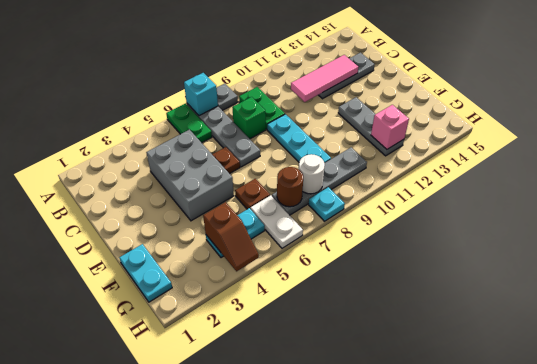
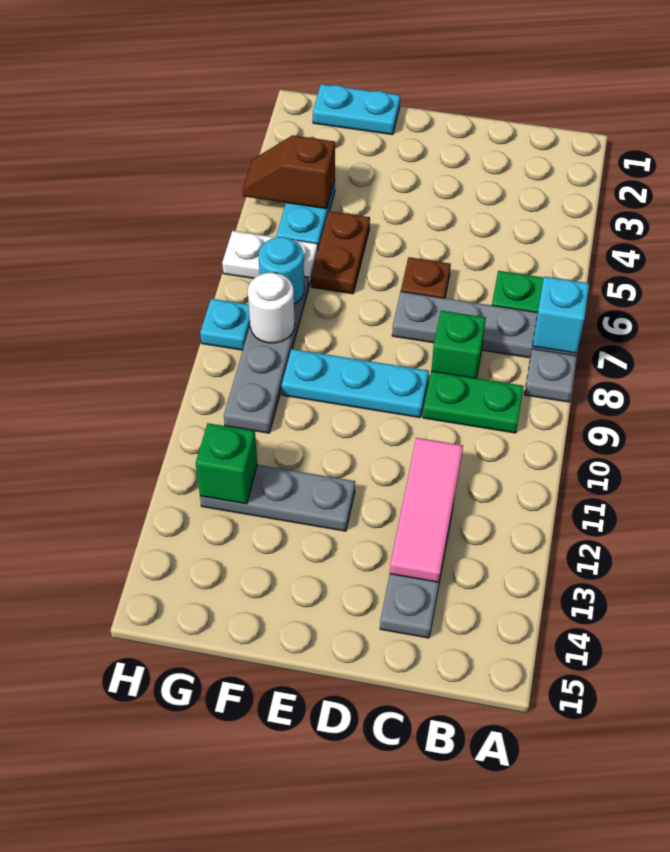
grey brick C4:E5 level 1 -> none
brown plate F6 level 1 -> brown plate F5:F6 level 1
brown round brick G7 level 2 -> cyan round brick G7 level 2
pink brick G12 level 2 -> green brick G12 level 2

